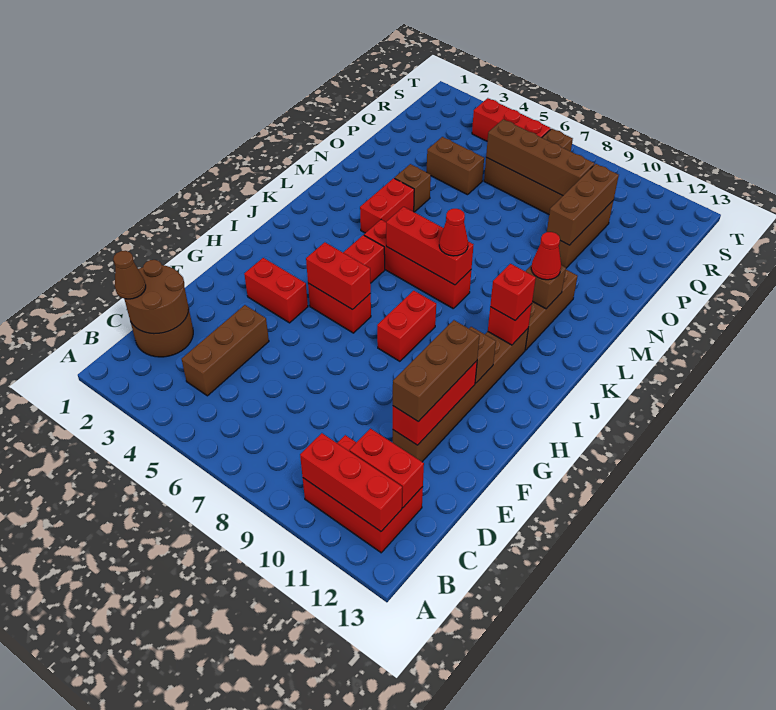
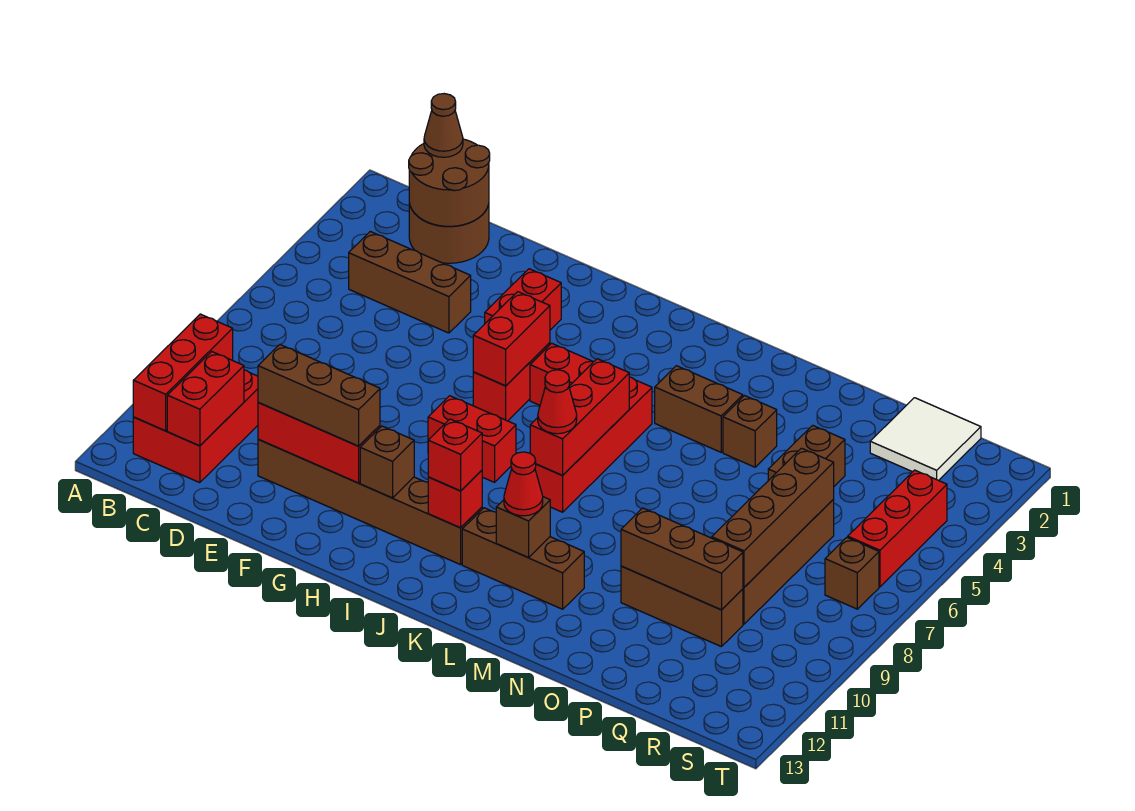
red brick L4:M4 level 1 -> brown brick L4:M4 level 1
none -> white tile Q1:R2 level 1

